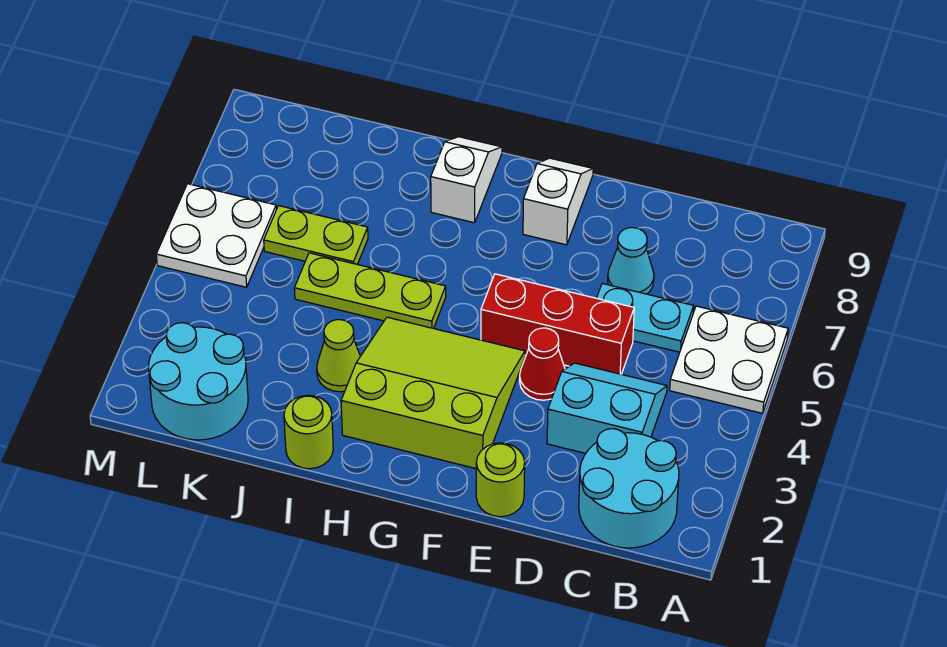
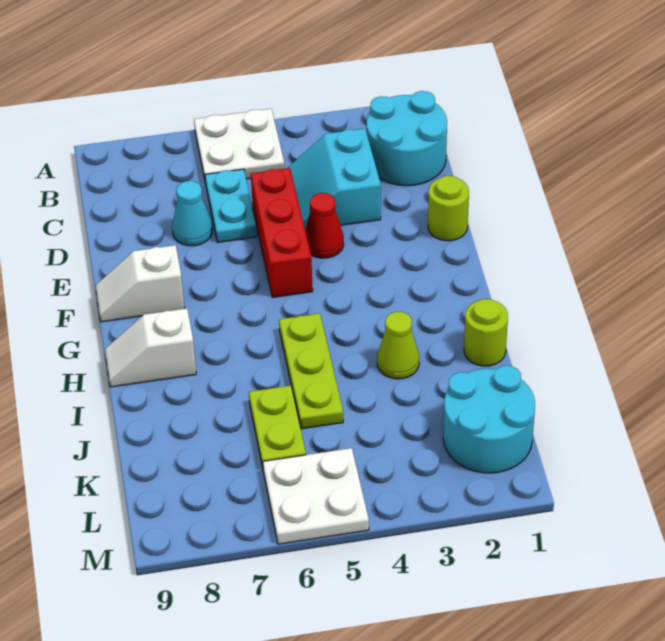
lime slope F2:H4 level 1 top 2 -> none

